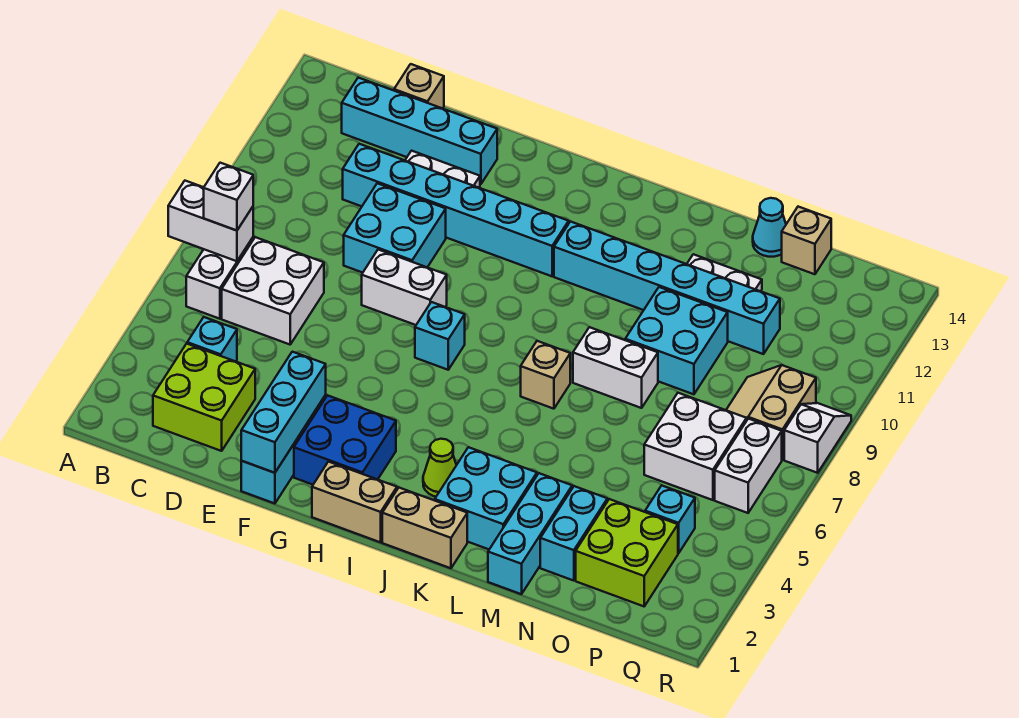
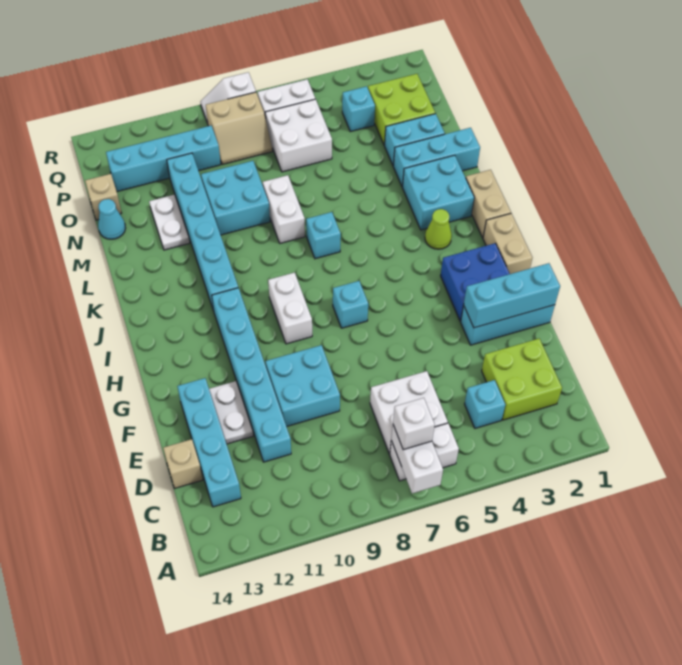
white brick F8:G8 level 1 -> white brick H9:I9 level 1
tan brick K7 level 1 -> cyan brick K7 level 1
none -> cyan brick P10:P13 level 1

